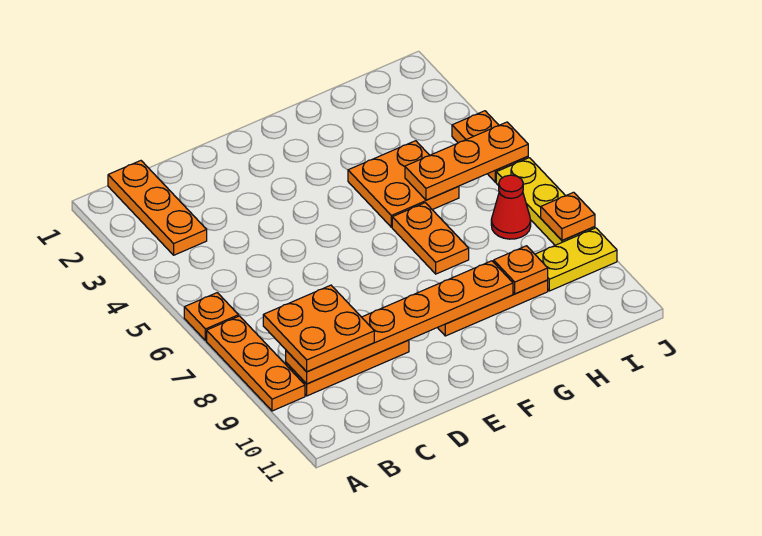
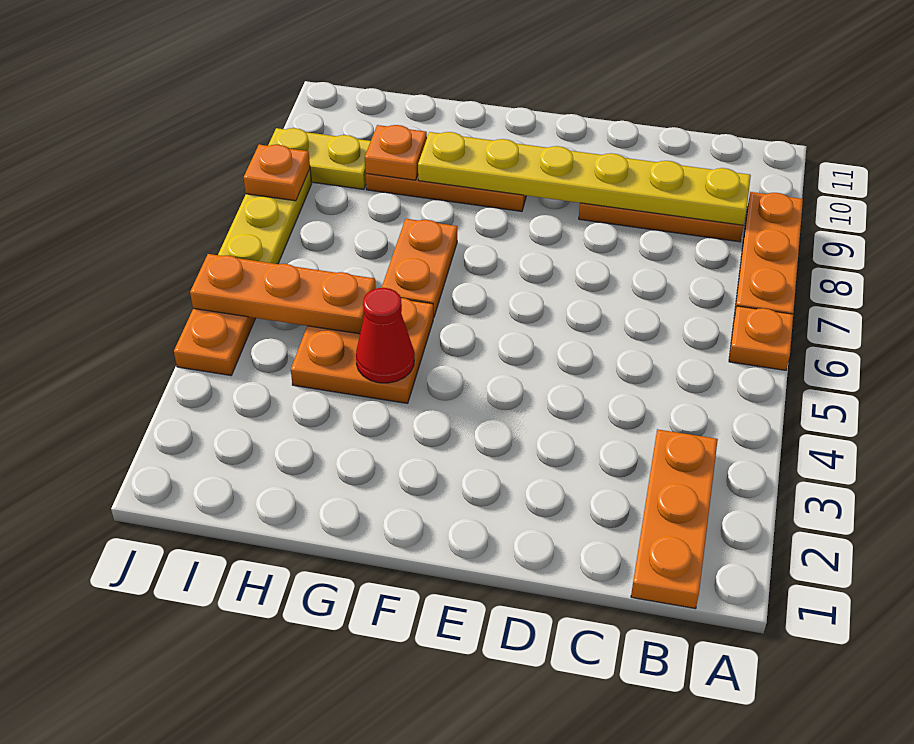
orange plate B8:C9 level 3 -> none
orange plate B9:G9 level 2 -> yellow plate B9:G9 level 2
red cone I7 level 1 -> red cone G4 level 2

